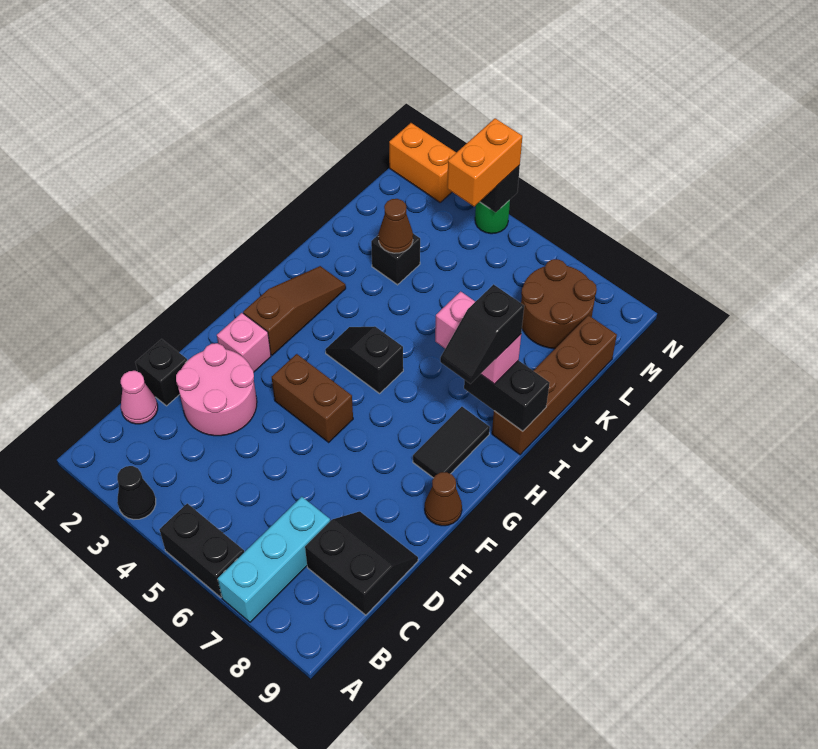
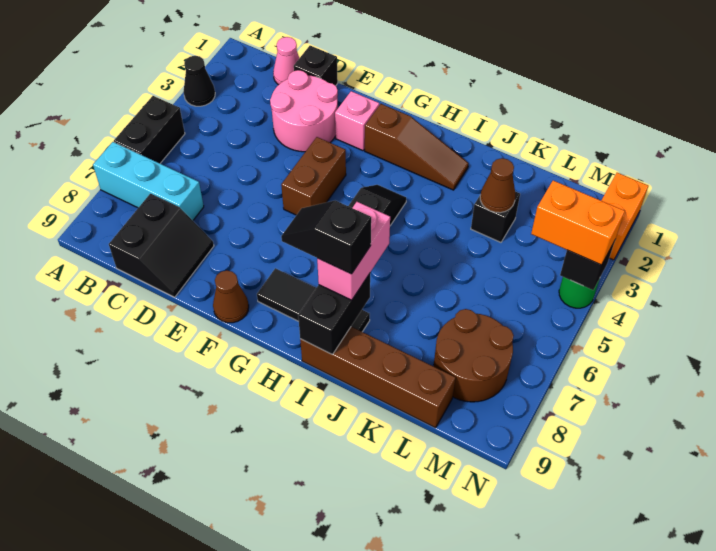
black tile G8:H8 level 1 -> black tile G8:I8 level 1

